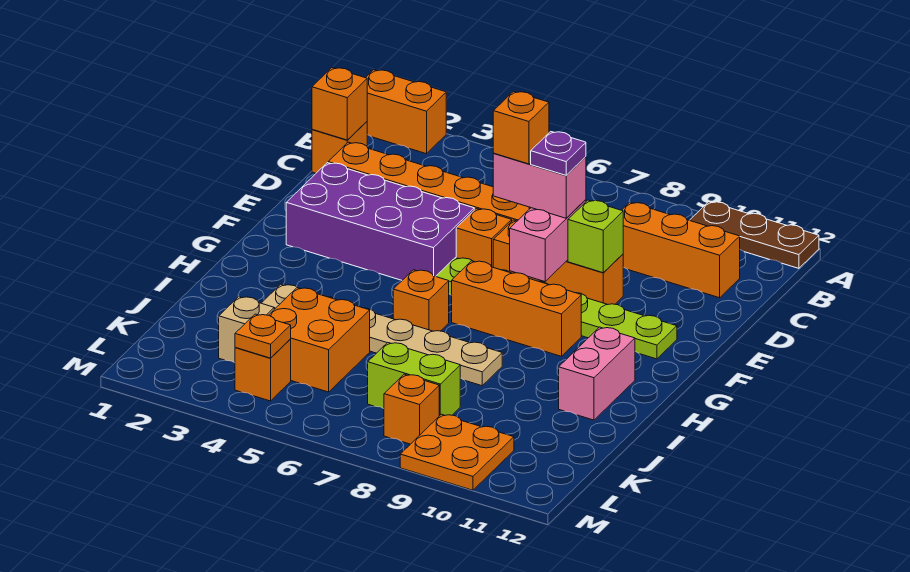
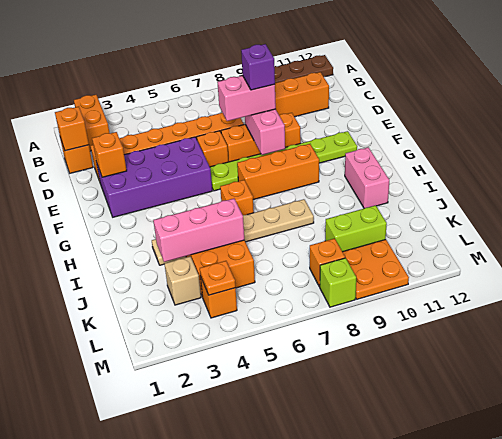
orange brick A1:A2 level 1 -> orange brick A2:B2 level 1
orange brick E7 level 4 -> orange brick E2 level 2
purple plate E8 level 4 -> purple brick E8 level 4
lime brick E9 level 2 -> lime brick M8 level 1
none -> pink brick J3:J5 level 2
lime brick K7:K8 level 1 -> lime brick K9:K10 level 1

